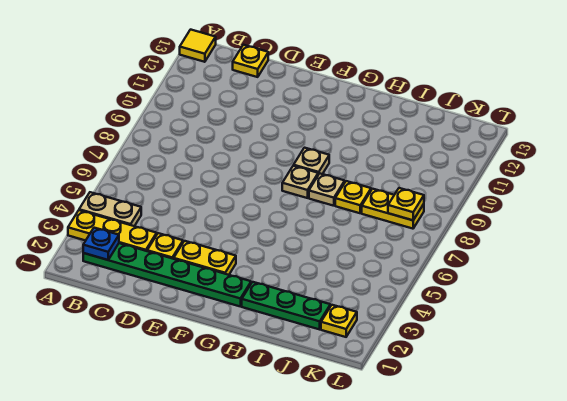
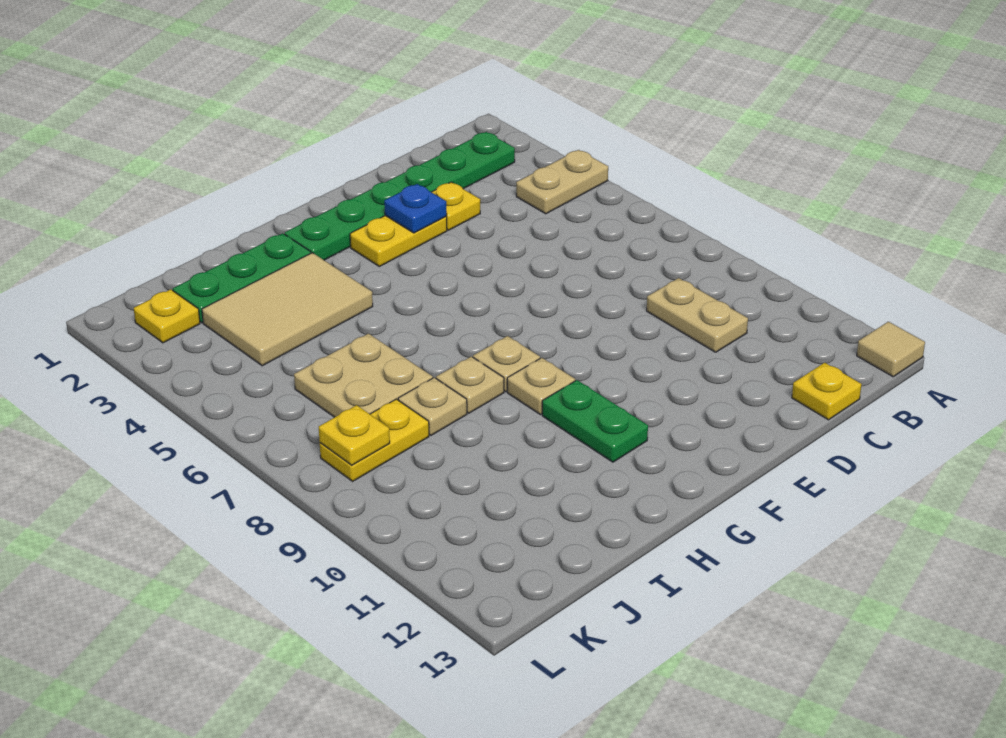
yellow plate A3:C3 level 1 -> none
yellow tile A13 level 1 -> tan tile A13 level 1
blue plate B2 level 2 -> blue plate E3 level 2
none -> tan plate C9:C10 level 1
none -> green plate G10:G11 level 1
none -> tan tile H3:J4 level 1
none -> tan plate I6:J7 level 1
yellow plate I8 level 1 -> tan plate I8 level 1

